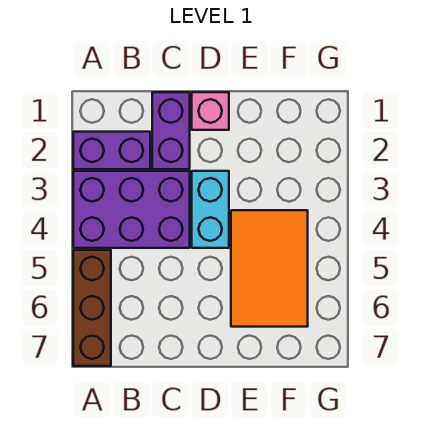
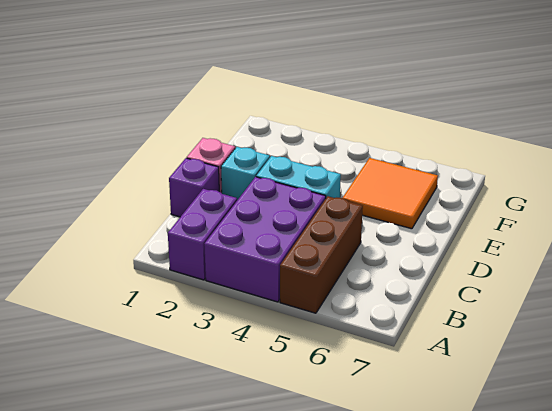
brown brick A5:A7 level 1 -> brown brick A5:C5 level 1
purple brick C1:C2 level 1 -> purple brick C1 level 1
none -> cyan brick D2 level 1
orange tile E4:F6 level 1 -> orange tile E5:F6 level 1

